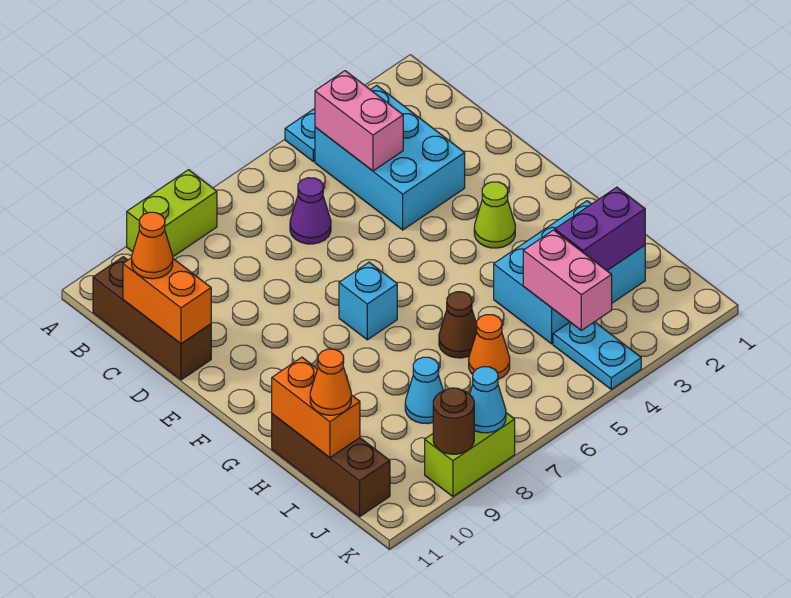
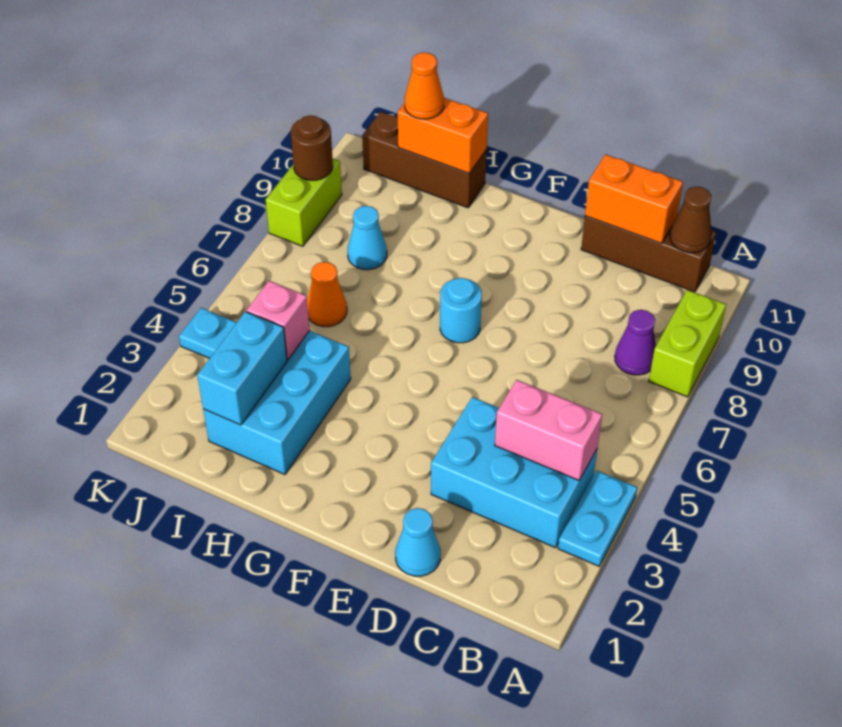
purple cone C6 level 1 -> purple cone B8 level 1
orange cone C11 level 3 -> none
lime cone F3 level 1 -> none
cyan brick F7 level 1 -> cyan round brick F7 level 1
brown cone H6 level 1 -> brown cone B11 level 2
purple brick I2:I3 level 2 -> cyan brick I2:I3 level 2
pink brick I4:J4 level 2 -> pink brick I4 level 2
cyan cone K8 level 2 -> cyan cone D1 level 1

